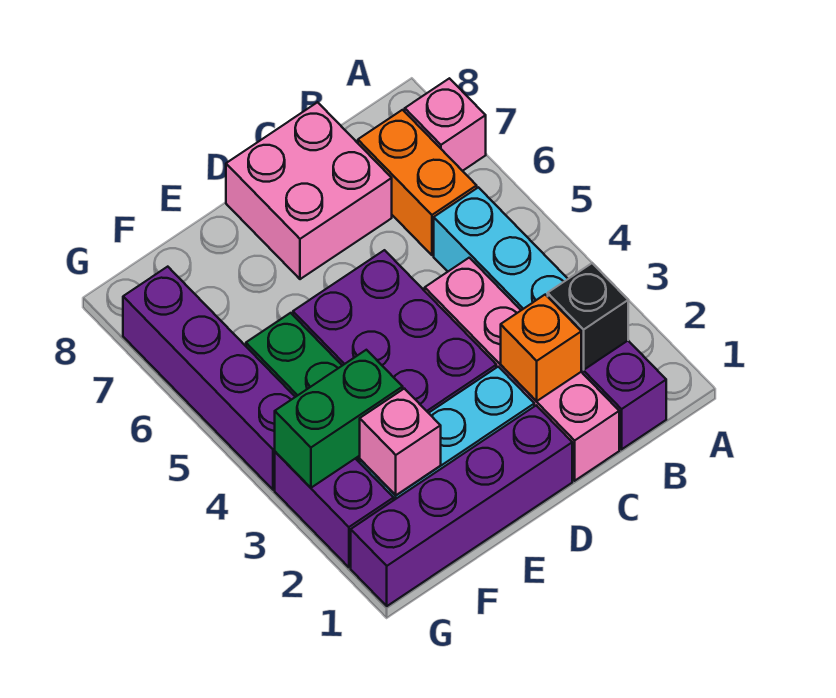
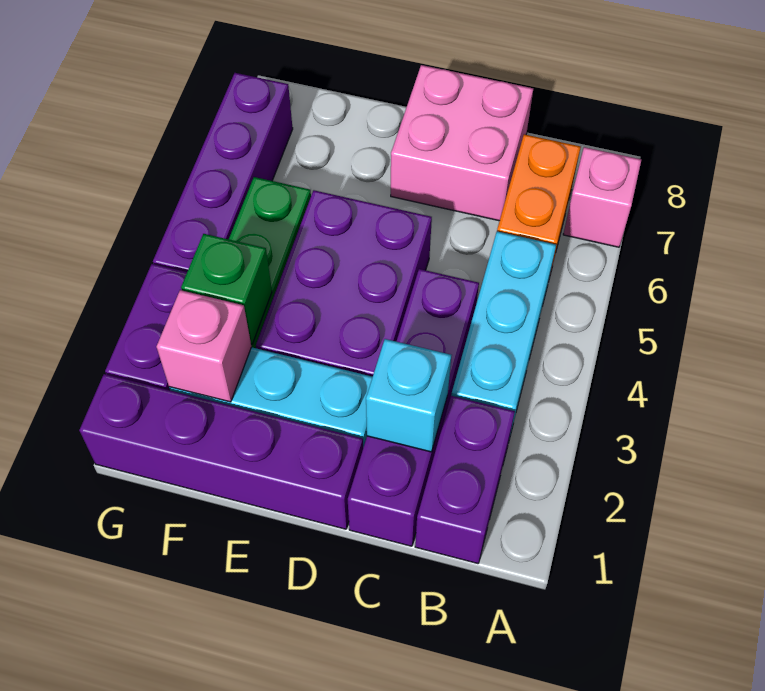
black brick B2 level 2 -> none
pink brick C1:C4 level 1 -> purple brick C1:C4 level 1
orange brick C2 level 2 -> cyan brick C2 level 2
green brick F3:G3 level 2 -> green brick F3 level 2

